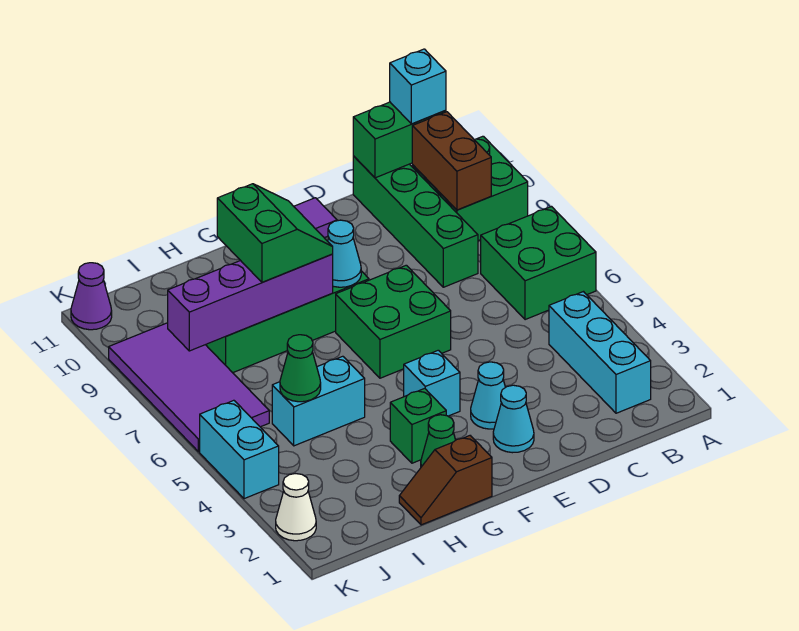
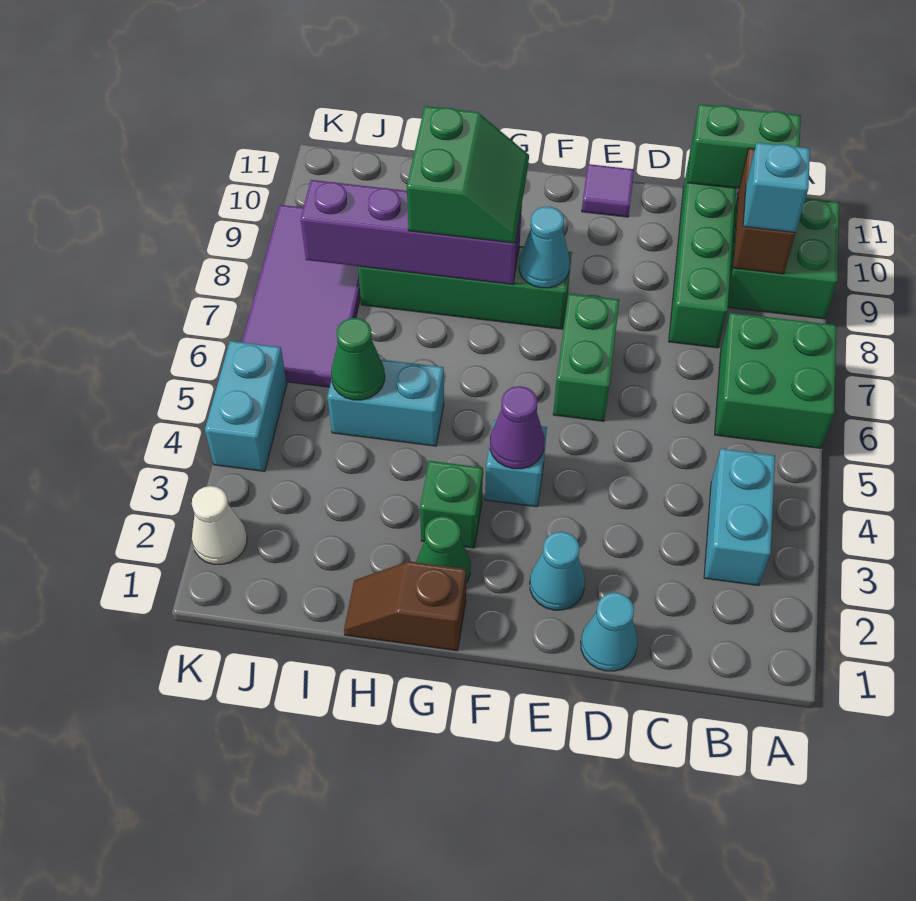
cyan brick B2:B4 level 1 -> cyan brick B3:B4 level 1
cyan brick B11 level 3 -> cyan brick B9 level 3
cyan cone E3 level 1 -> cyan cone D1 level 1
green brick E6:F7 level 1 -> green brick E6:E7 level 1
purple cone K11 level 1 -> purple cone F4 level 2

